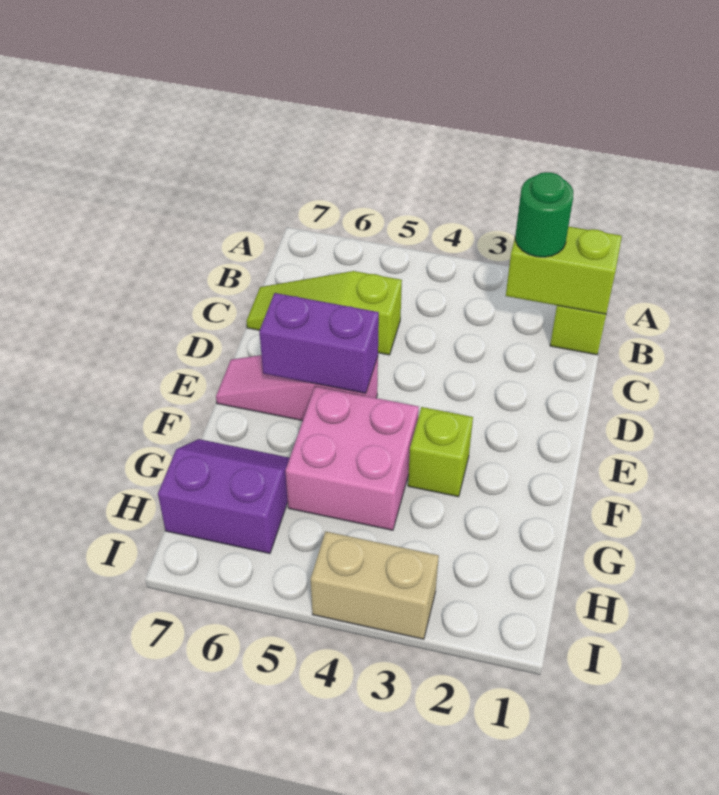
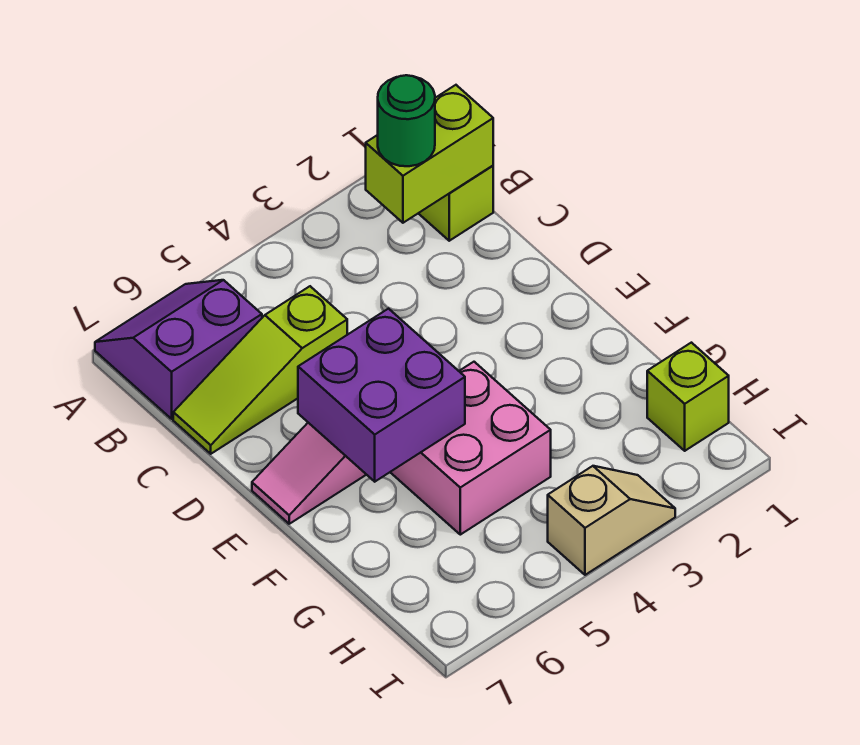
purple brick E5:E6 level 2 -> purple brick E5:F6 level 2
lime brick F3 level 1 -> lime brick H1 level 1
purple slope G6:H7 level 1 top H -> purple slope A6:B7 level 1 top B
tan brick I3:I4 level 1 -> tan slope I3:I4 level 1 top 4

